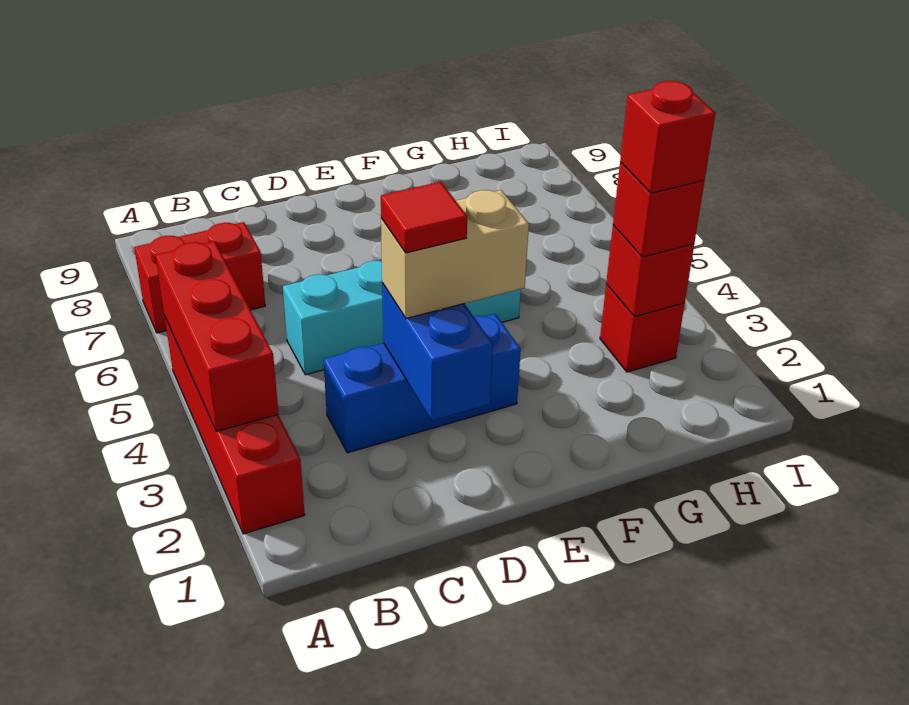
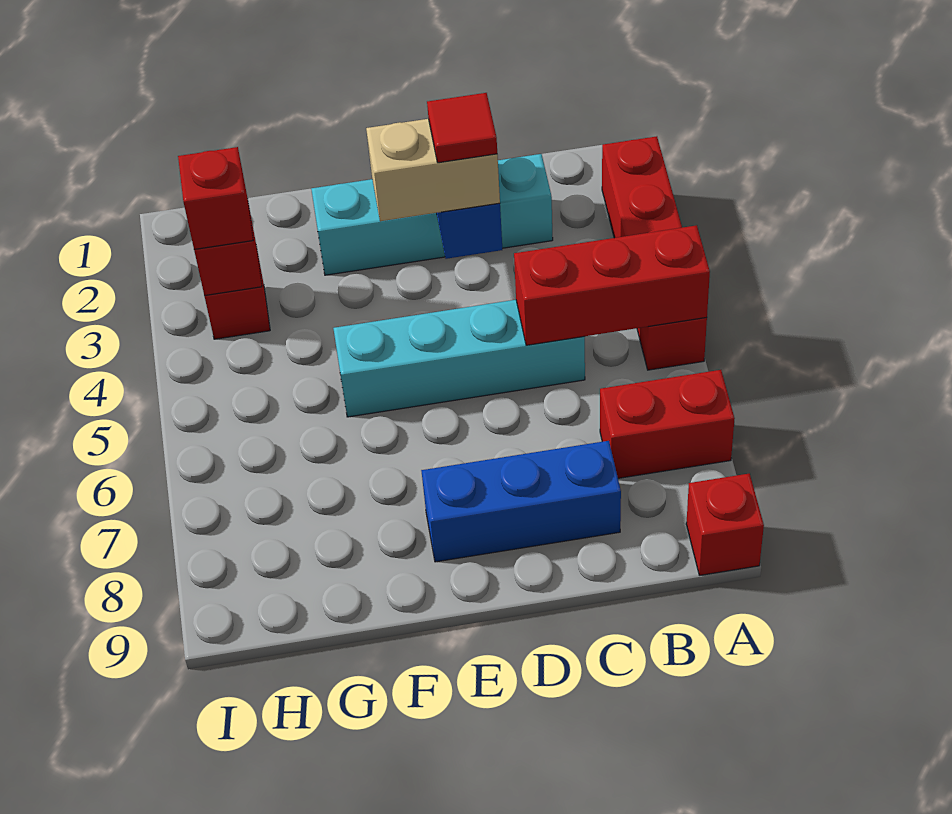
red brick A3:A5 level 2 -> red brick A5:C5 level 2
none -> cyan brick C2:F2 level 1
blue brick C3:E3 level 1 -> blue brick C8:E8 level 1
red brick H3 level 4 -> red brick A9 level 1

